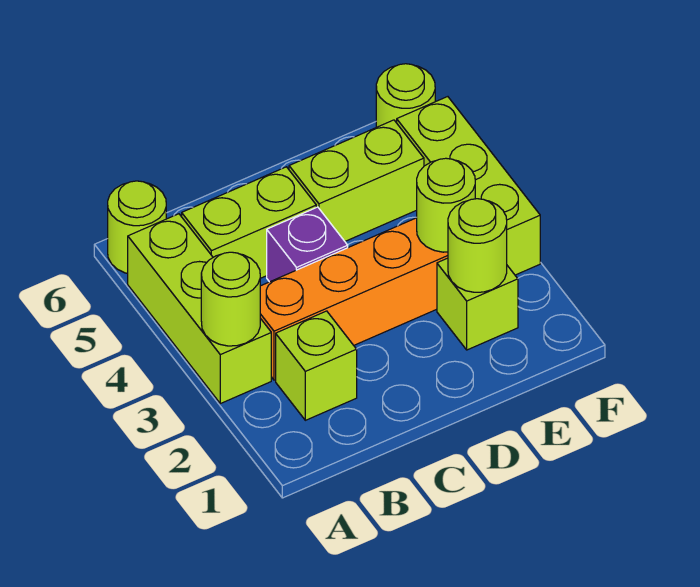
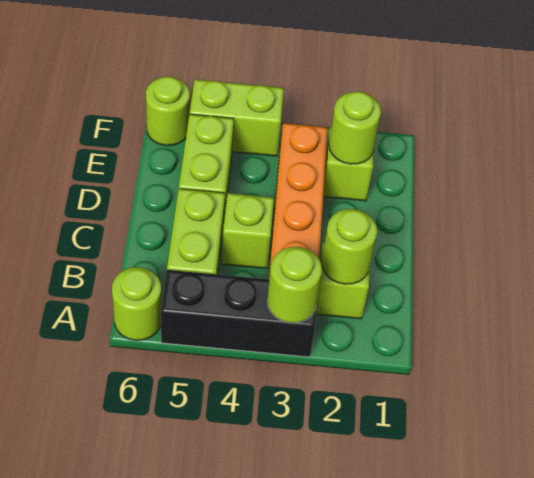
lime brick A3:A5 level 1 -> black brick A3:A5 level 1
purple brick C4 level 1 -> lime brick C4 level 1
lime round brick E3 level 2 -> lime round brick B2 level 2
lime brick F3:F5 level 1 -> lime brick F4:F5 level 1

